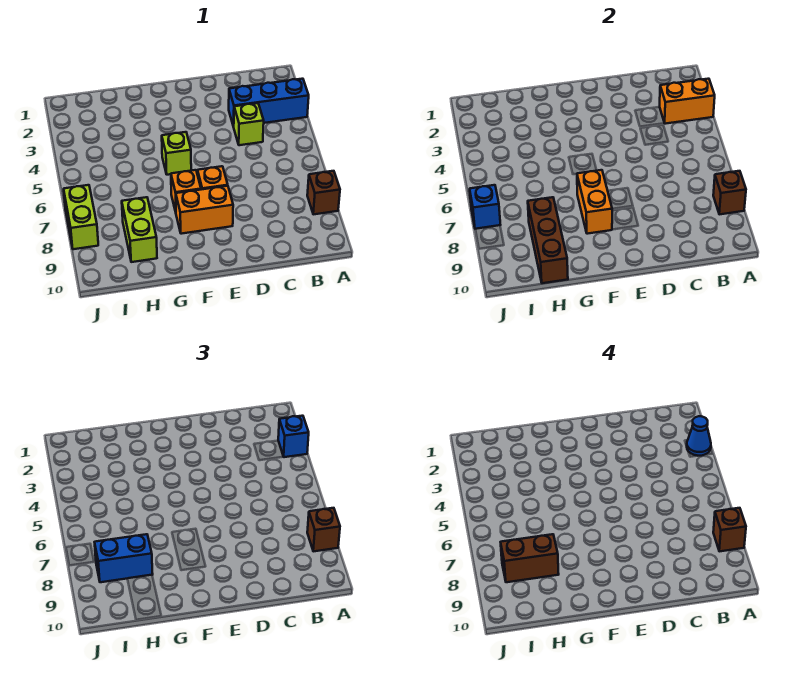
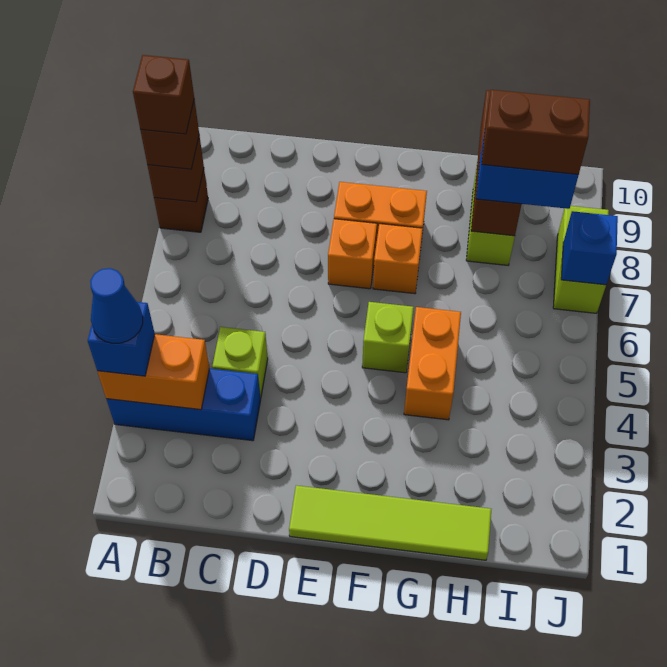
none -> lime tile E1:H1 level 1
orange brick F7:F8 level 2 -> orange brick G4:G5 level 1

